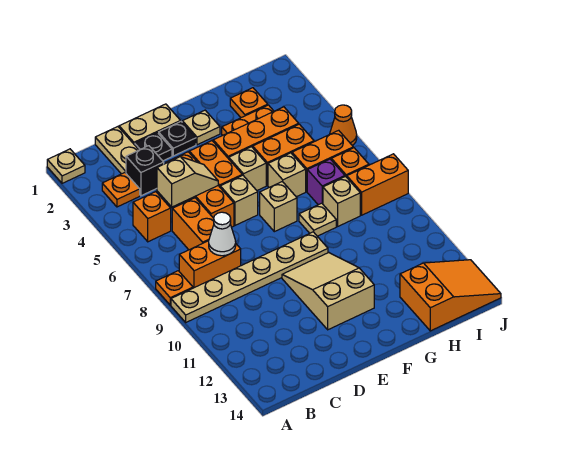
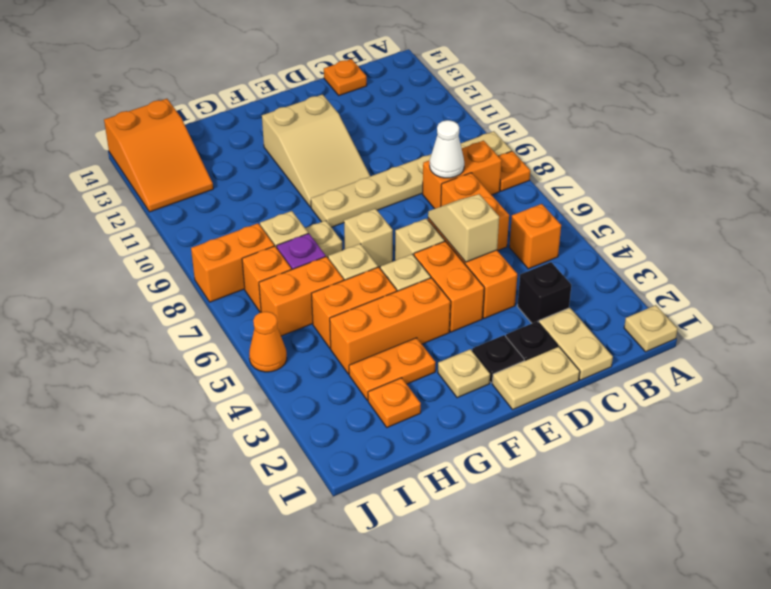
orange plate B3 level 1 -> orange plate C14 level 1
tan slope C5:D5 level 2 top C -> tan slope D5:D6 level 2 top 5
orange slope H13:J14 level 1 top H -> orange slope I12:J14 level 1 top 14

